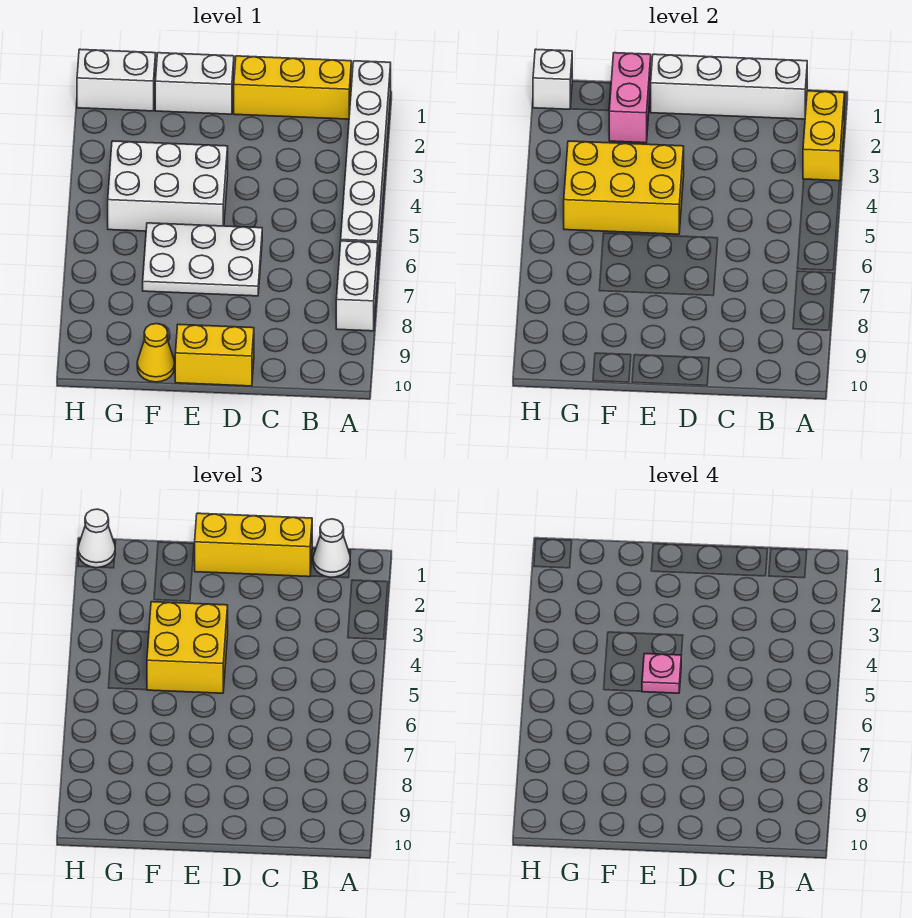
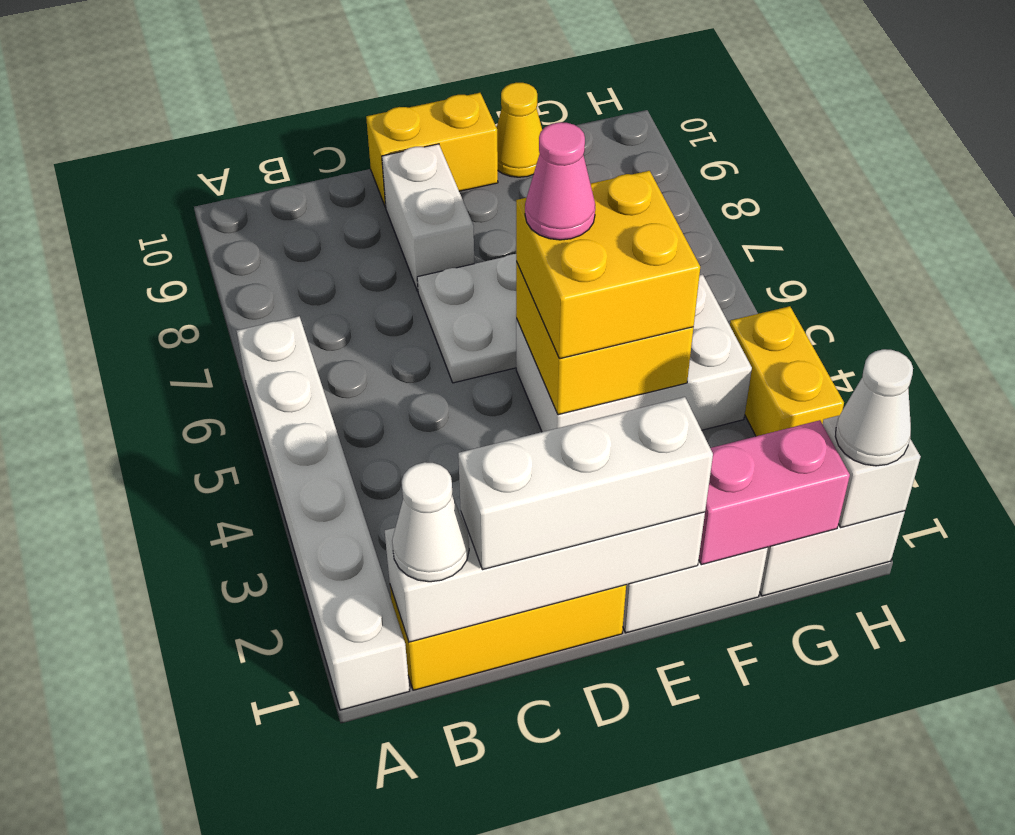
yellow brick A2:A3 level 2 -> yellow brick H3:H4 level 1
white brick A7:A8 level 1 -> white brick D8:D9 level 1
yellow brick C1:E1 level 3 -> white brick C1:E1 level 3
yellow brick E4:G5 level 2 -> yellow brick E4:F5 level 2
pink plate E5 level 4 -> pink cone E5 level 4
pink brick F1:F2 level 2 -> pink brick F1:G1 level 2

